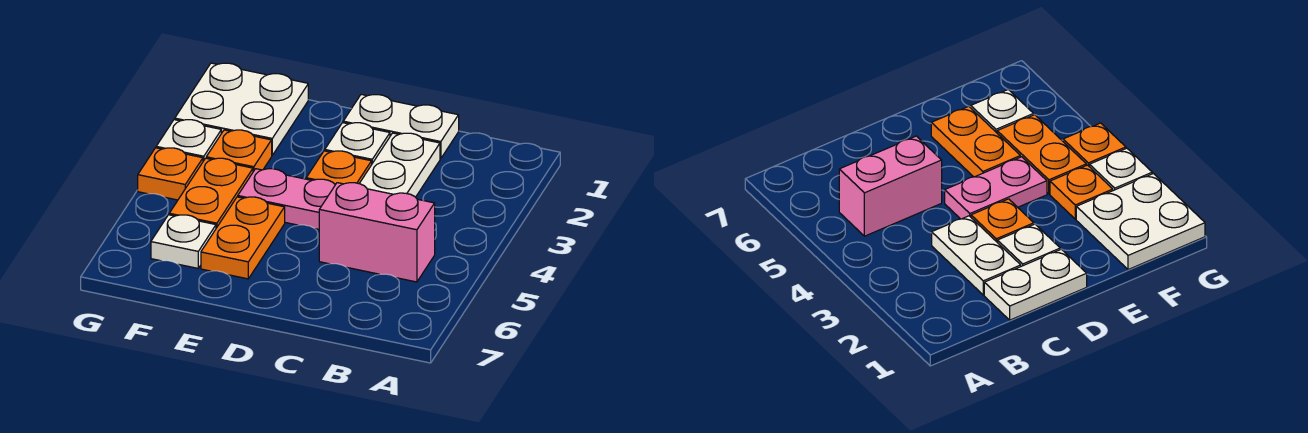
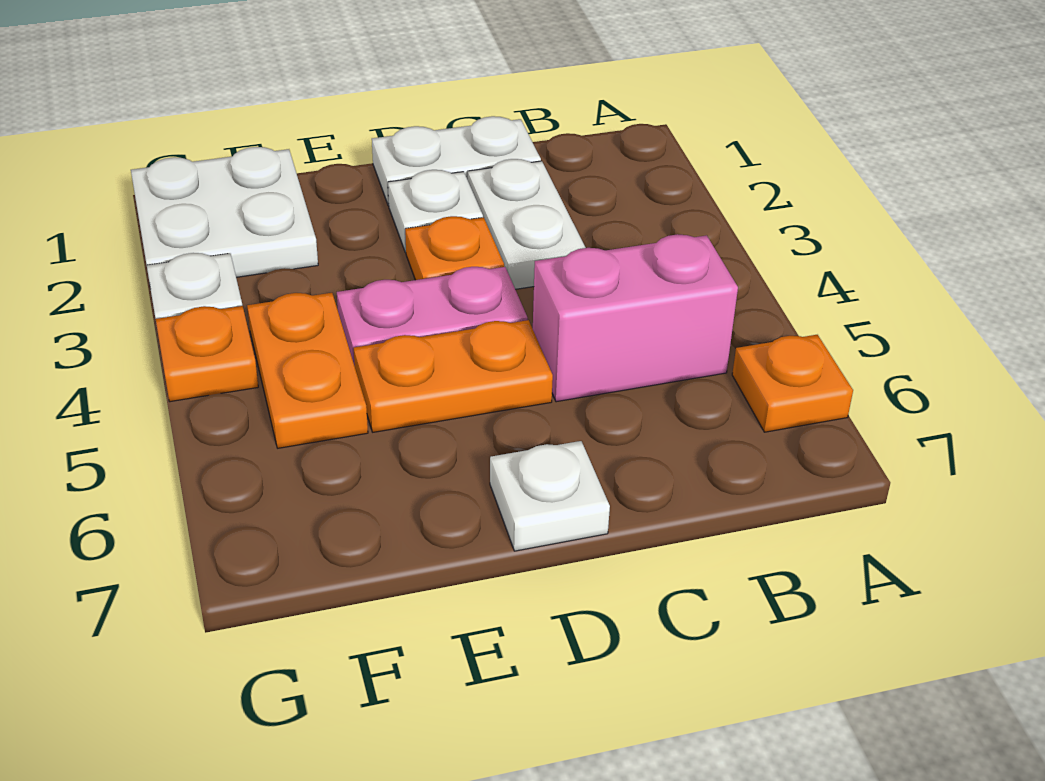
orange plate E5:E6 level 1 -> orange plate D5:E5 level 1
orange plate F3 level 1 -> orange plate A6 level 1
white plate F6 level 1 -> white plate D7 level 1

